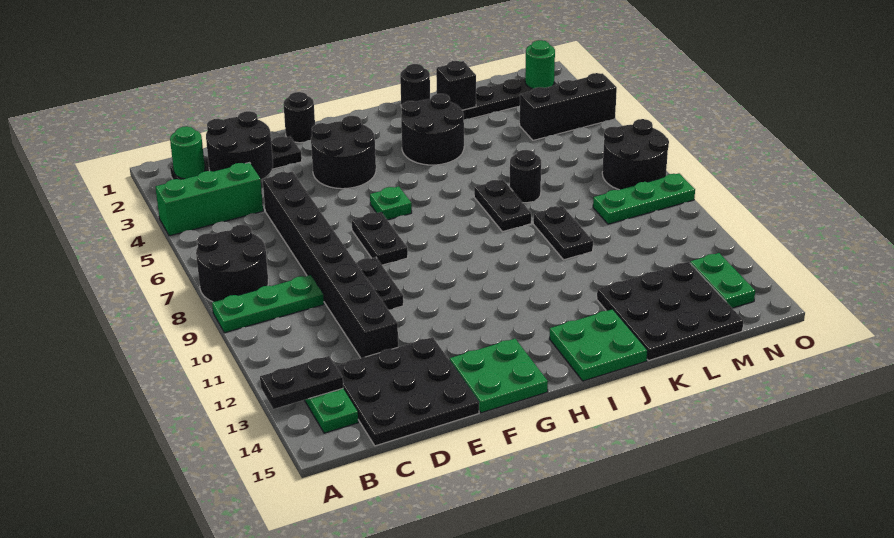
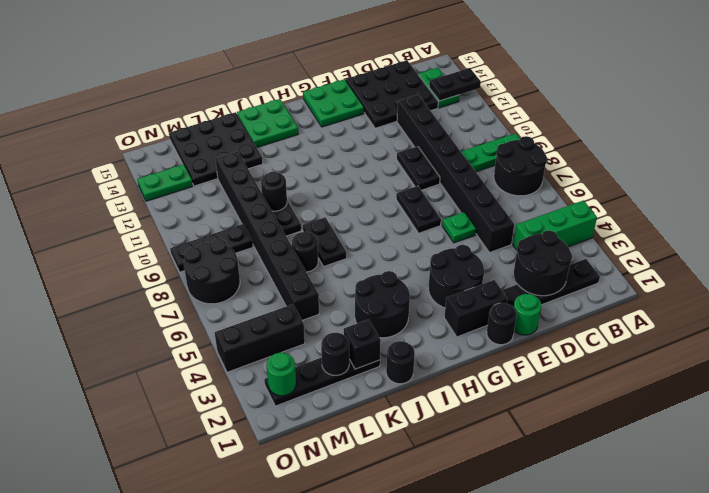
green round brick B2 level 2 -> green round brick E1 level 1
none -> black brick F2:G2 level 1
green plate G6 level 1 -> green plate E6 level 1
none -> black round brick K10 level 2
none -> black round brick L2 level 2
none -> black brick L5:L12 level 1
green plate M9:O9 level 1 -> black plate M9:O9 level 1
green plate N13:N14 level 1 -> green plate N13:O13 level 1

